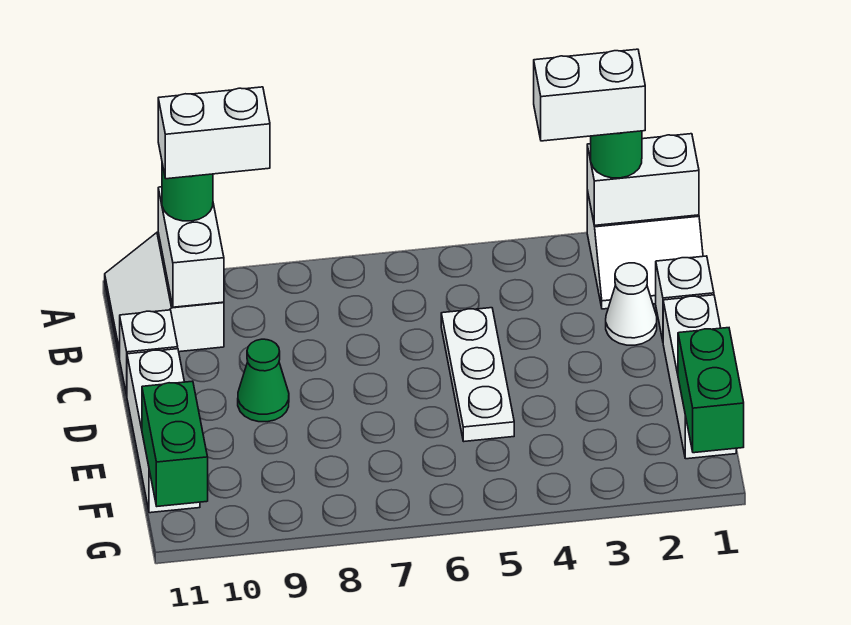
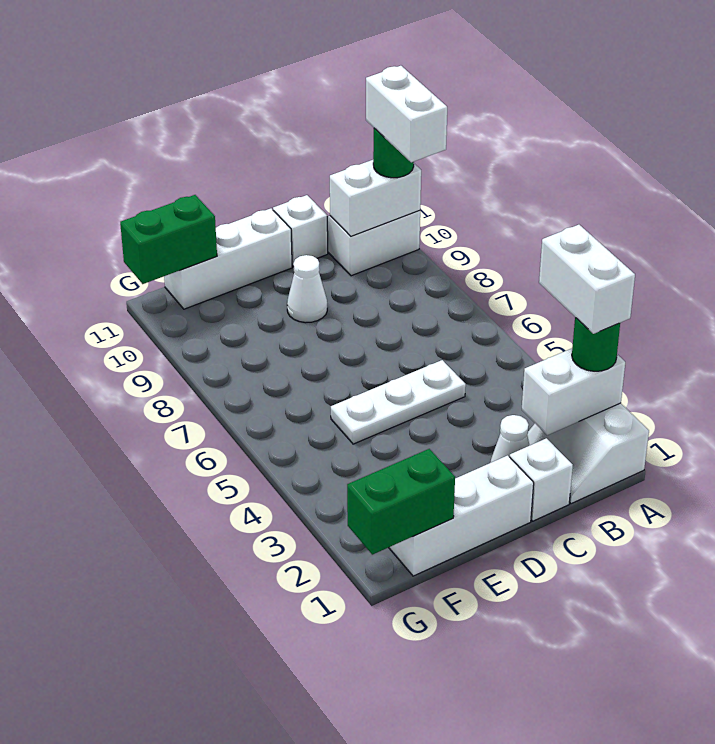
white brick A1:A2 level 2 -> white brick A2:B2 level 2
green cone D9 level 1 -> white cone D9 level 1

